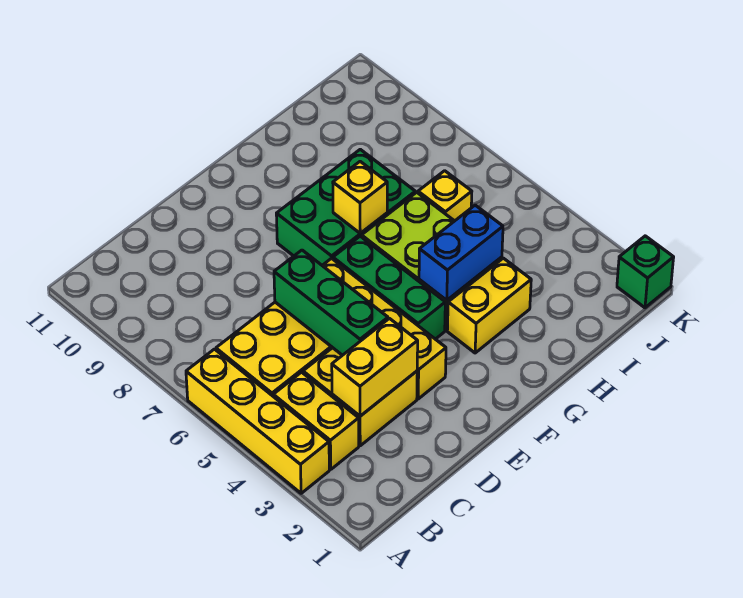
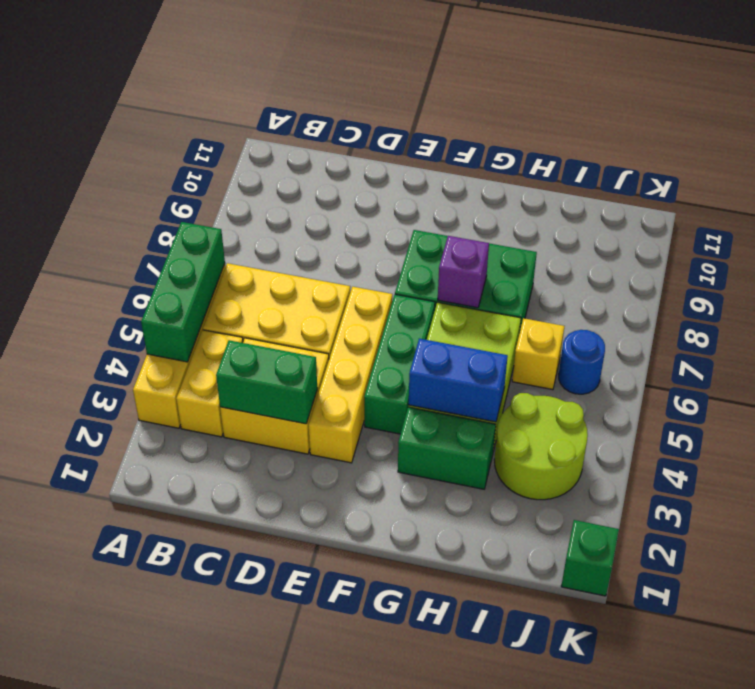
yellow brick C3:D3 level 2 -> green brick C3:D3 level 2
green brick D4:D6 level 2 -> green brick A4:A6 level 2
yellow brick G3:H3 level 1 -> green brick G3:H3 level 1
yellow brick G7 level 2 -> purple brick G7 level 2
none -> lime round brick I3:J4 level 1
none -> blue round brick J6 level 1

